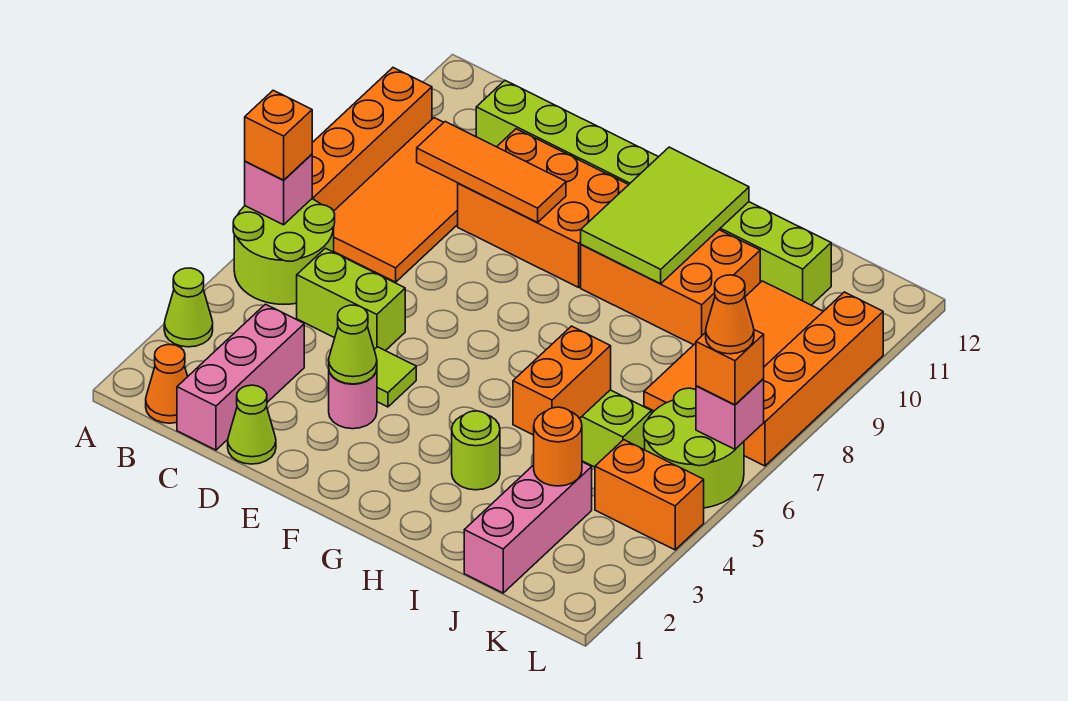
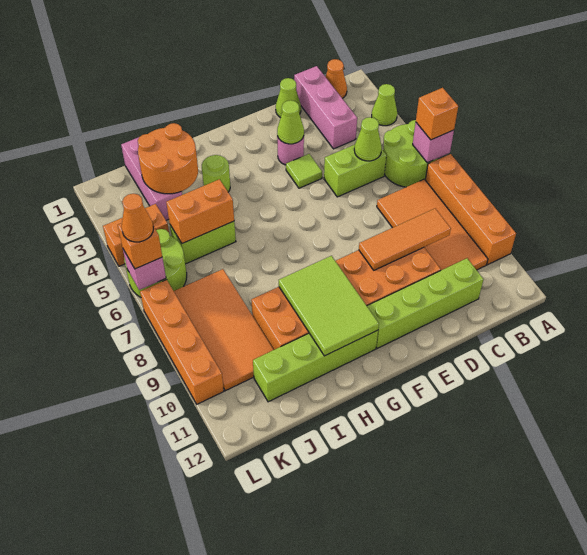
none -> lime cone C5 level 2
orange brick I4:I5 level 2 -> orange brick I5:J5 level 2
orange round brick J3 level 2 -> orange round brick I2:J3 level 2

